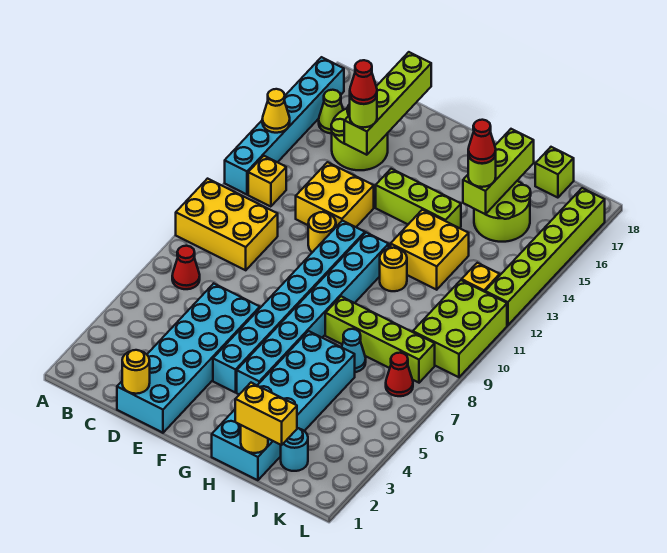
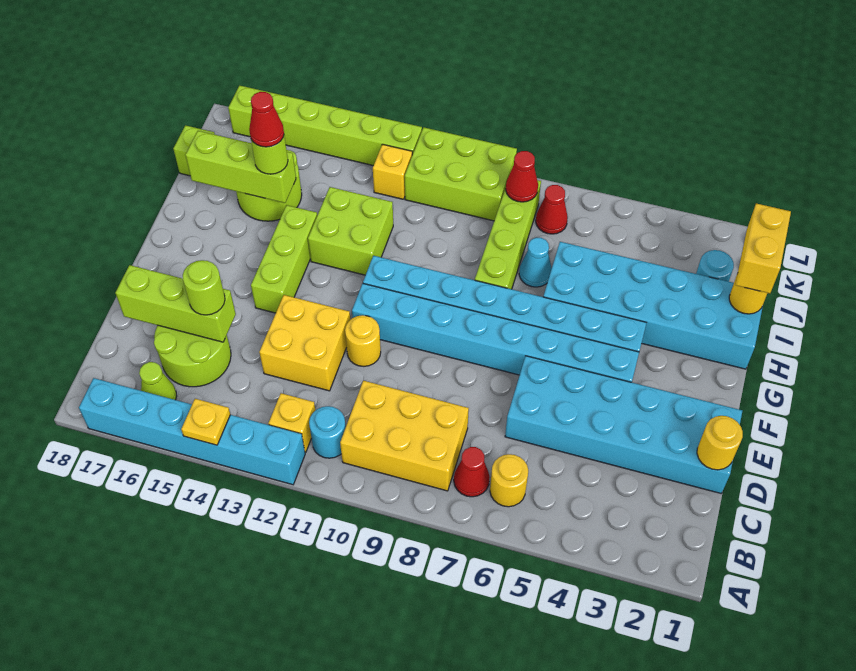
yellow brick A9:C10 level 1 -> yellow brick B8:C10 level 1
yellow cone A14 level 2 -> yellow plate A14 level 2
none -> cyan round brick B11 level 1
lime brick D15:D18 level 2 -> lime brick D15:D17 level 2
red cone D15 level 4 -> red cone K8 level 2
yellow round brick H11 level 1 -> yellow round brick B6 level 1
yellow brick H12:I13 level 1 -> lime brick H12:I13 level 1

